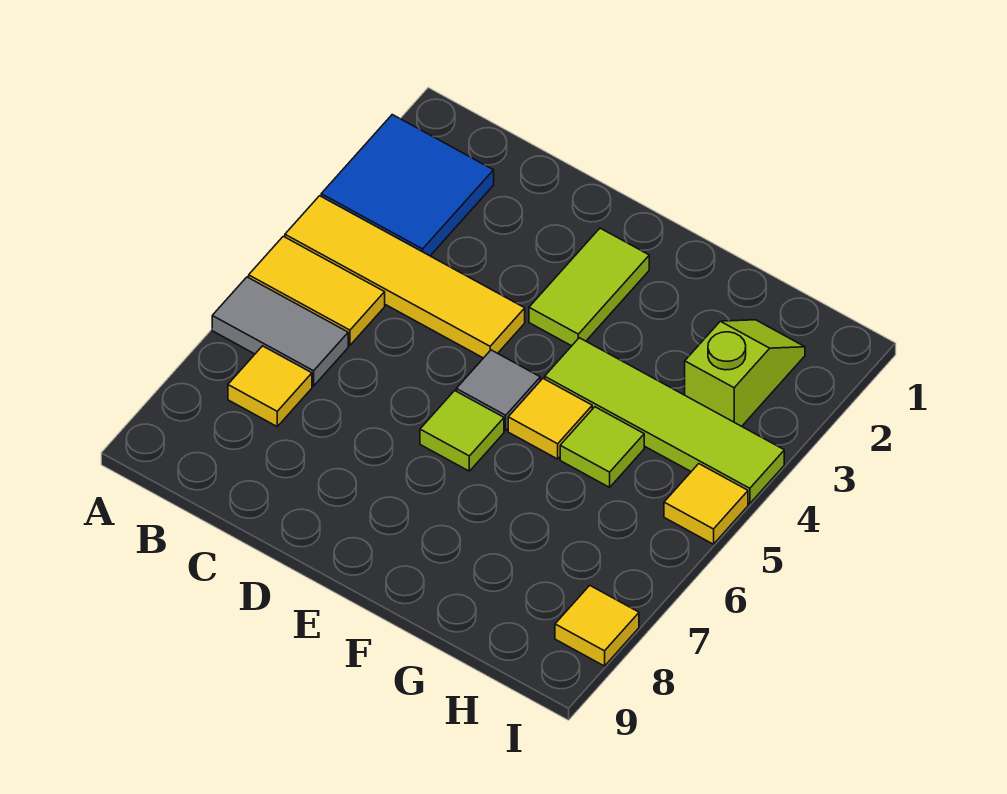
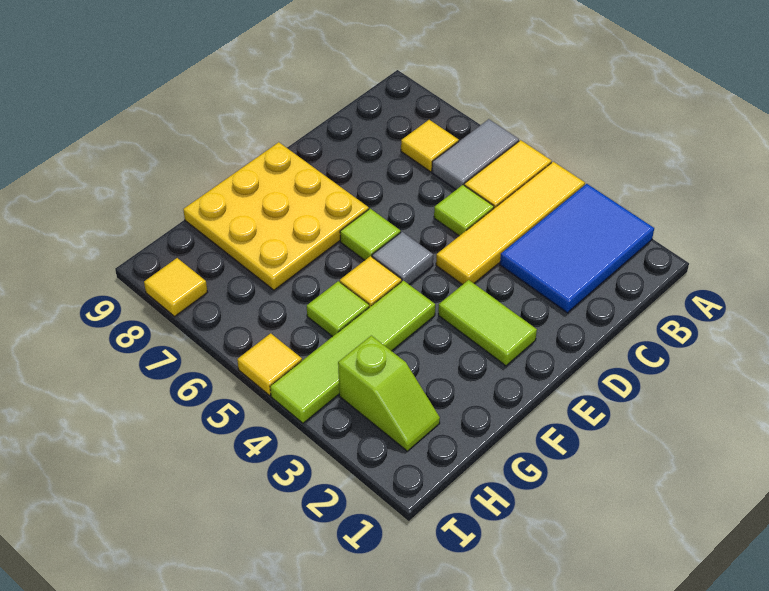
blue tile A2:B3 level 1 -> blue tile A2:C3 level 1
none -> lime tile C5 level 1
none -> yellow plate E7:G9 level 1

